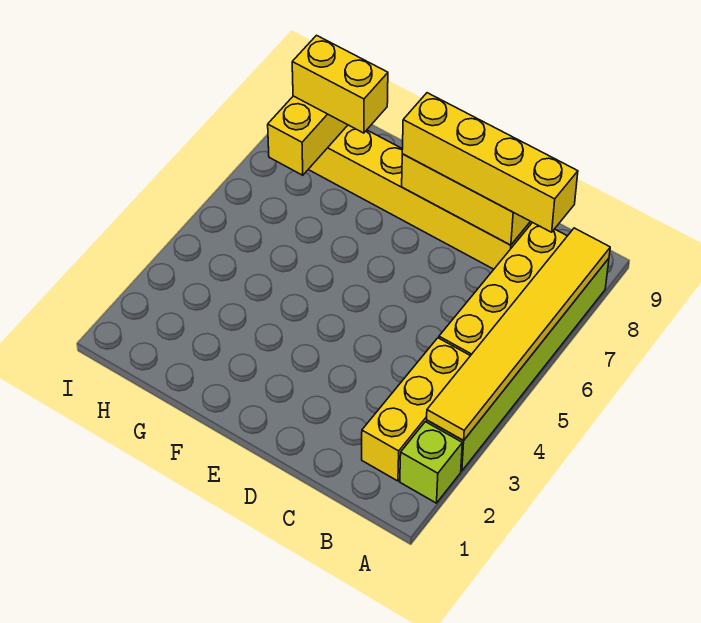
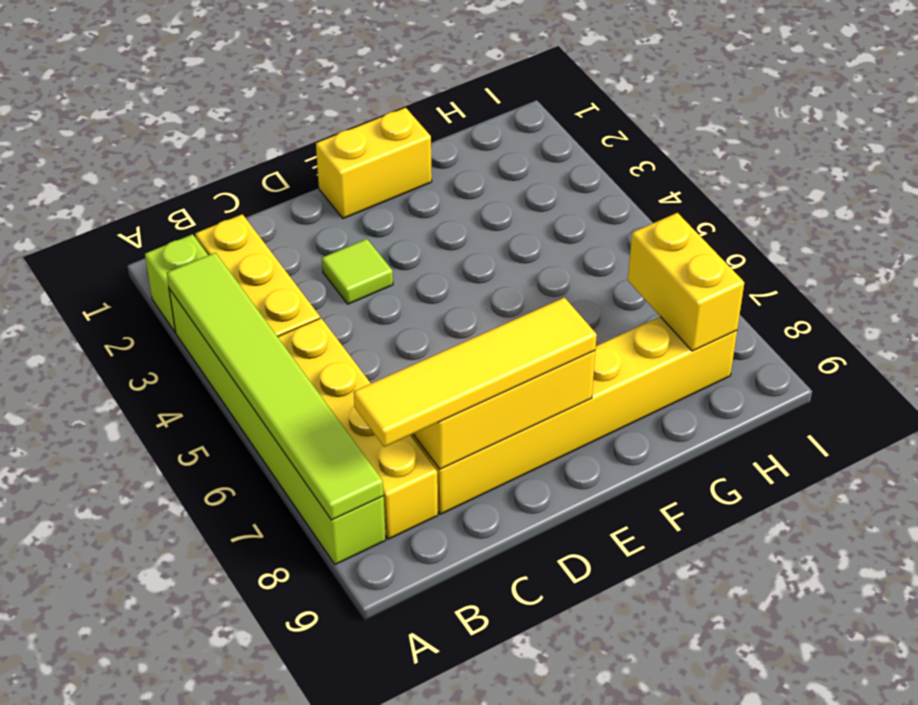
yellow tile A3:A8 level 2 -> lime tile A3:A8 level 2
yellow brick B8:E8 level 3 -> yellow tile B8:E8 level 3
none -> lime tile D3 level 1
yellow brick G8:H8 level 3 -> yellow brick E1:F1 level 1

